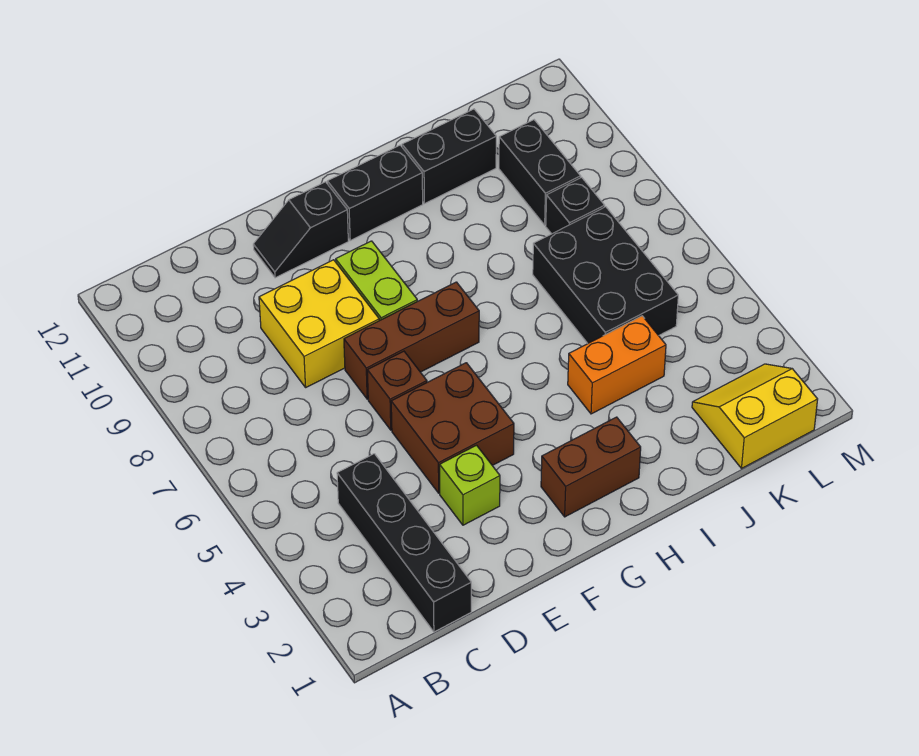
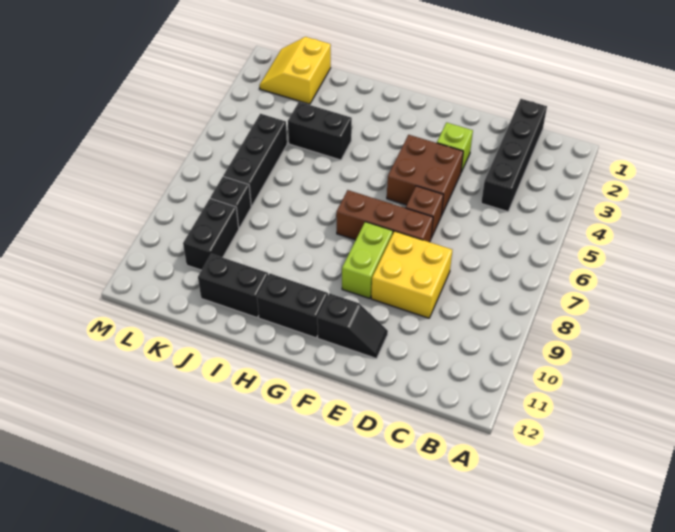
brown brick G2:H2 level 1 -> none
orange brick I4:J4 level 1 -> black brick I4:J4 level 1
black brick J5:K7 level 1 -> black brick K5:K7 level 1
yellow slope K1:L2 level 1 top 1 -> yellow slope K1:L2 level 1 top K

